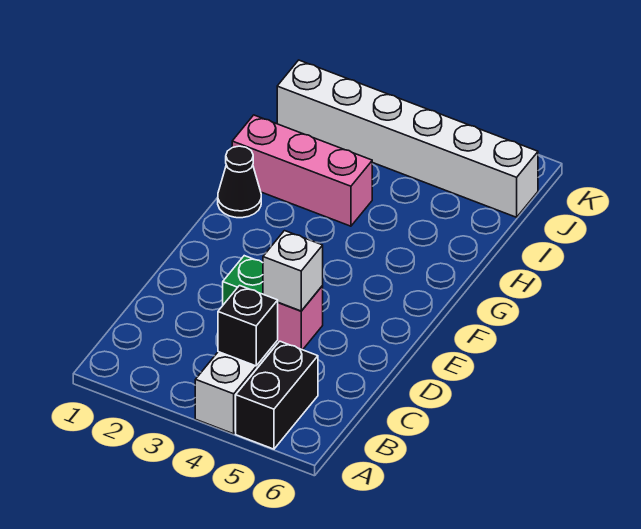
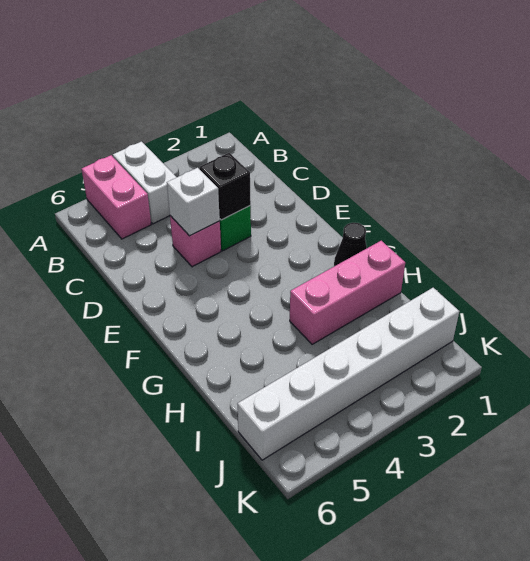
black brick A5:B5 level 1 -> pink brick A5:B5 level 1
black brick B4 level 2 -> black brick D3 level 2

